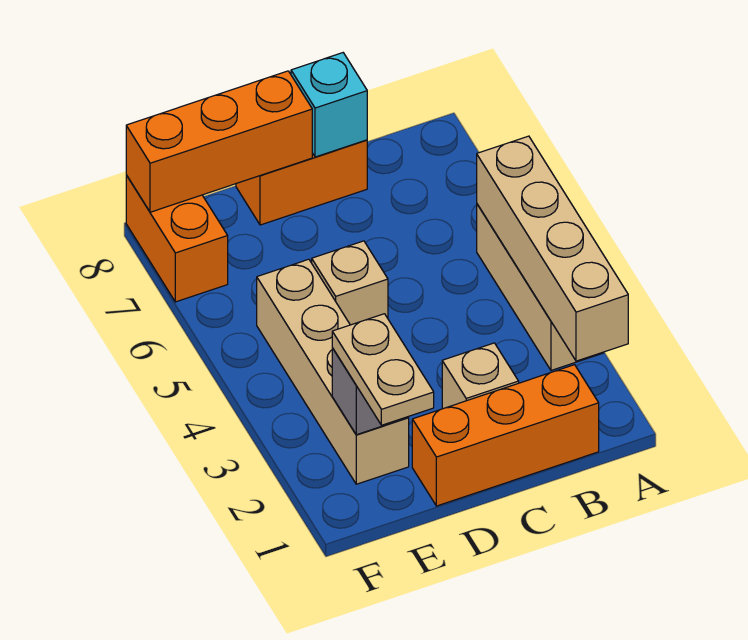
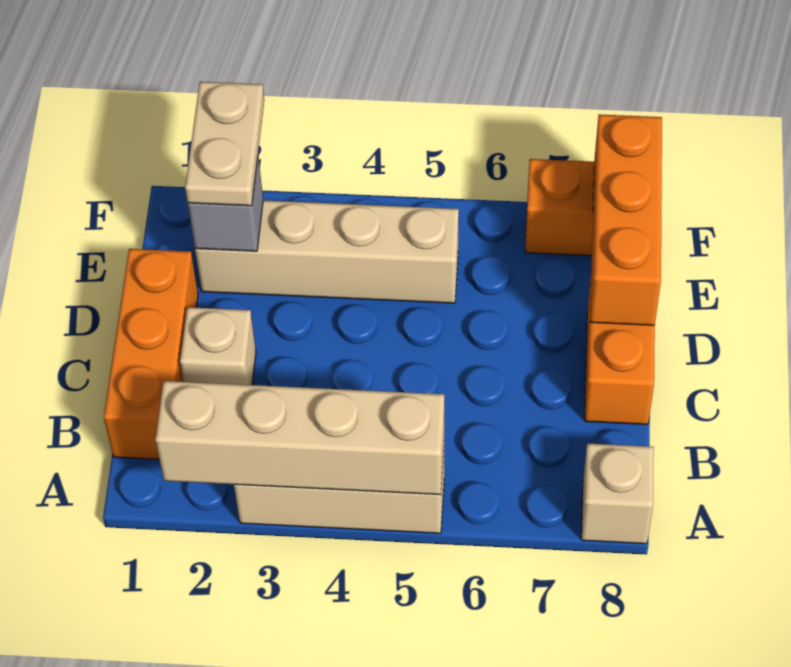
cyan brick C8 level 2 -> none
tan brick D5 level 1 -> tan brick A8 level 1
tan plate E1:E2 level 3 -> tan plate E2:F2 level 3

